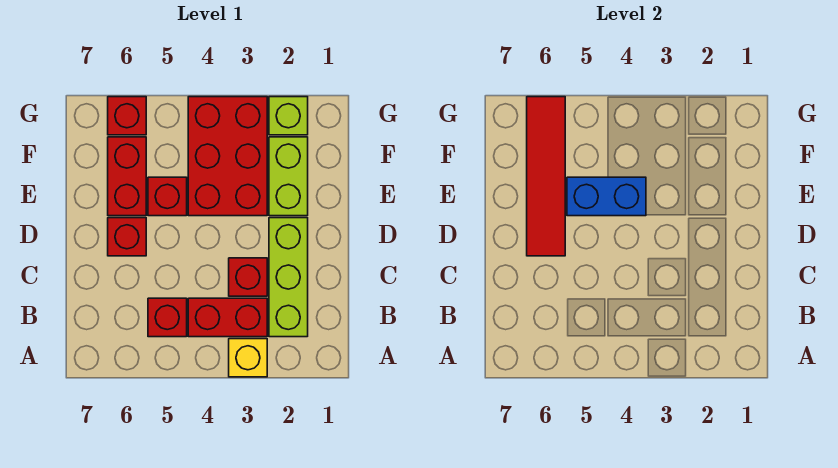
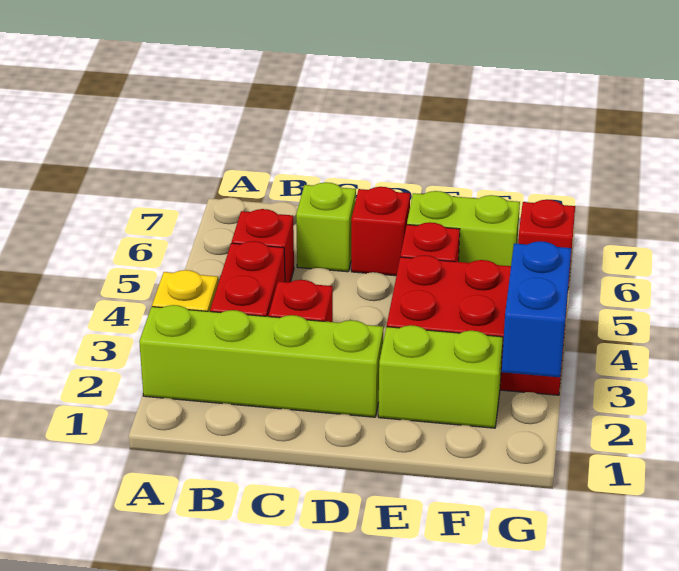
lime brick B2:D2 level 1 -> lime brick A2:D2 level 1
red tile D6:G6 level 2 -> none
blue brick E4:E5 level 2 -> blue brick G2:G3 level 2
red brick E6:F6 level 1 -> lime brick E6:F6 level 1
lime brick G2 level 1 -> lime brick C6 level 1

